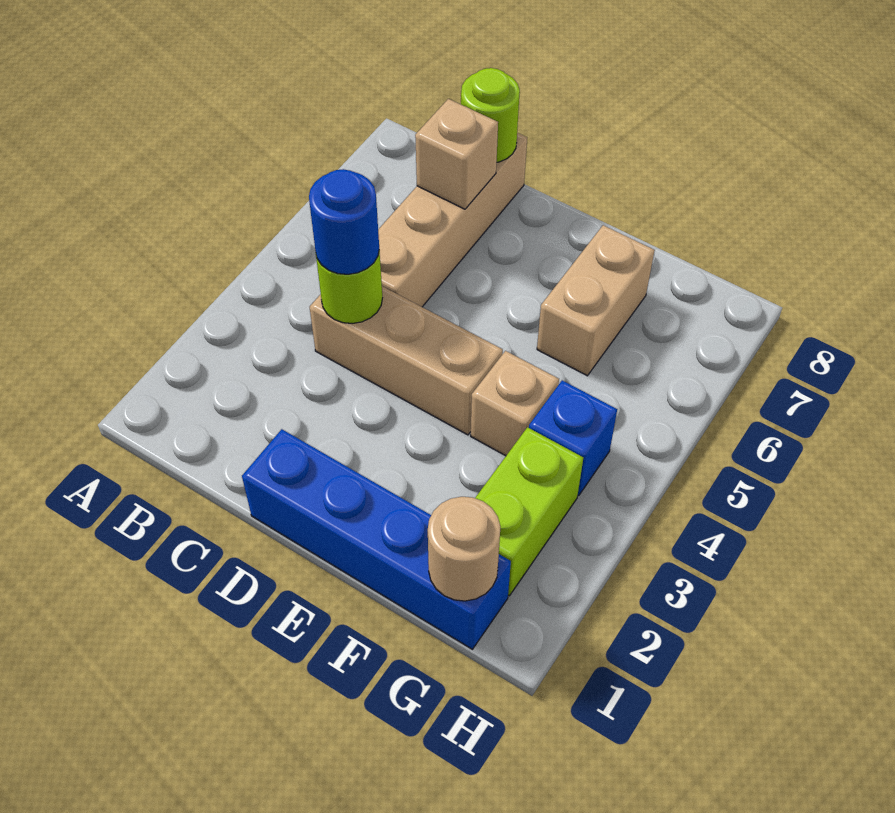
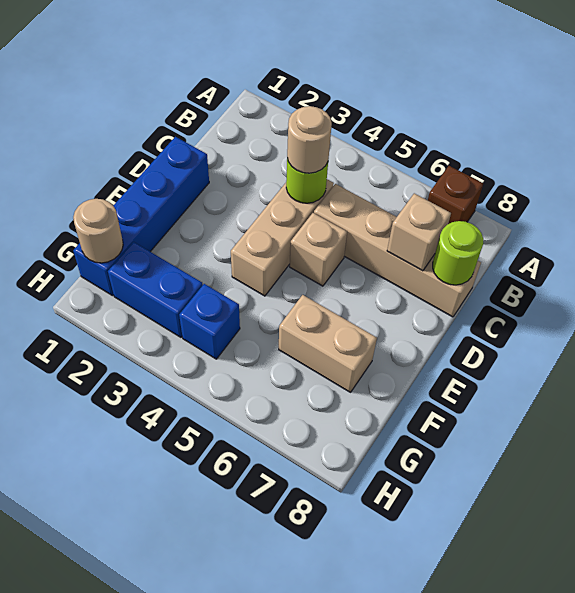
none -> brown brick A7 level 1
blue round brick C4 level 3 -> tan round brick C4 level 3
tan brick F4 level 1 -> tan brick D5 level 1
lime brick G2:G3 level 1 -> blue brick G2:G3 level 1

